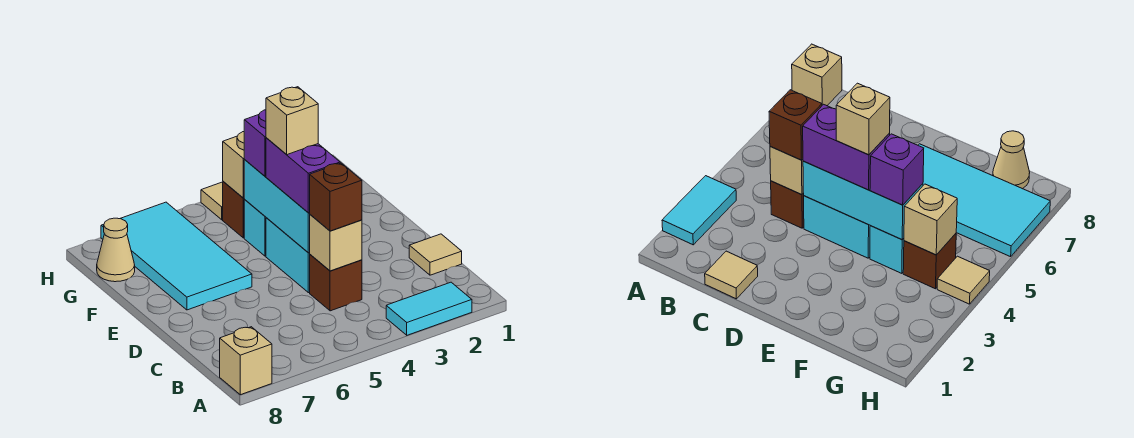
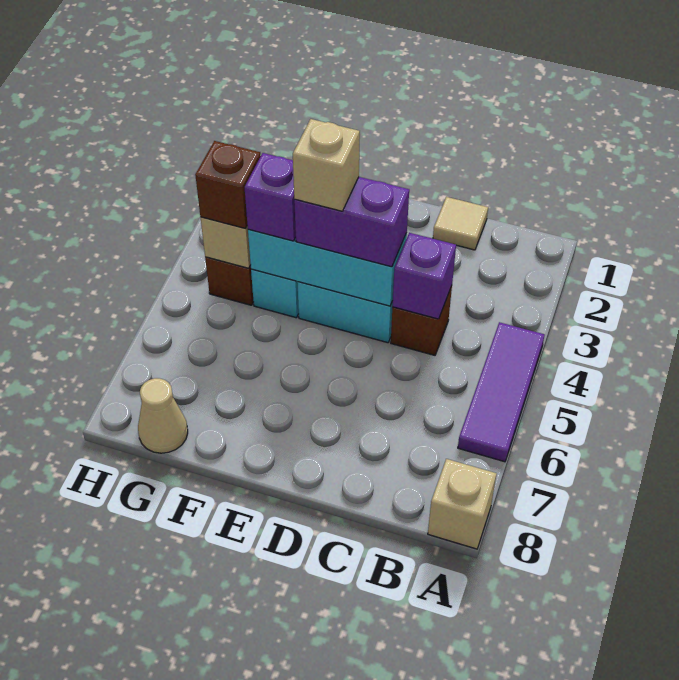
cyan tile A2:A3 level 1 -> none
none -> purple tile A4:A6 level 1
tan brick C4 level 2 -> purple brick C4 level 2
brown brick C4 level 3 -> brown brick G4 level 3
cyan tile E6:H7 level 1 -> none
tan tile H4 level 1 -> none

